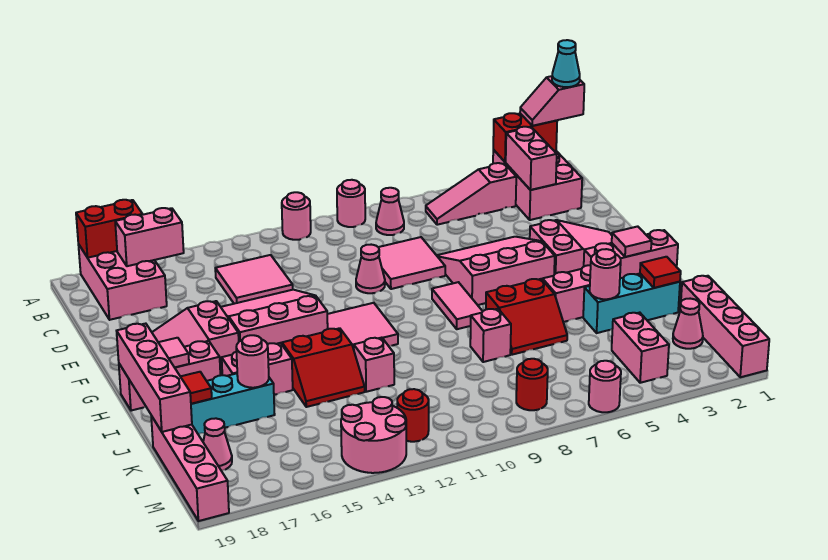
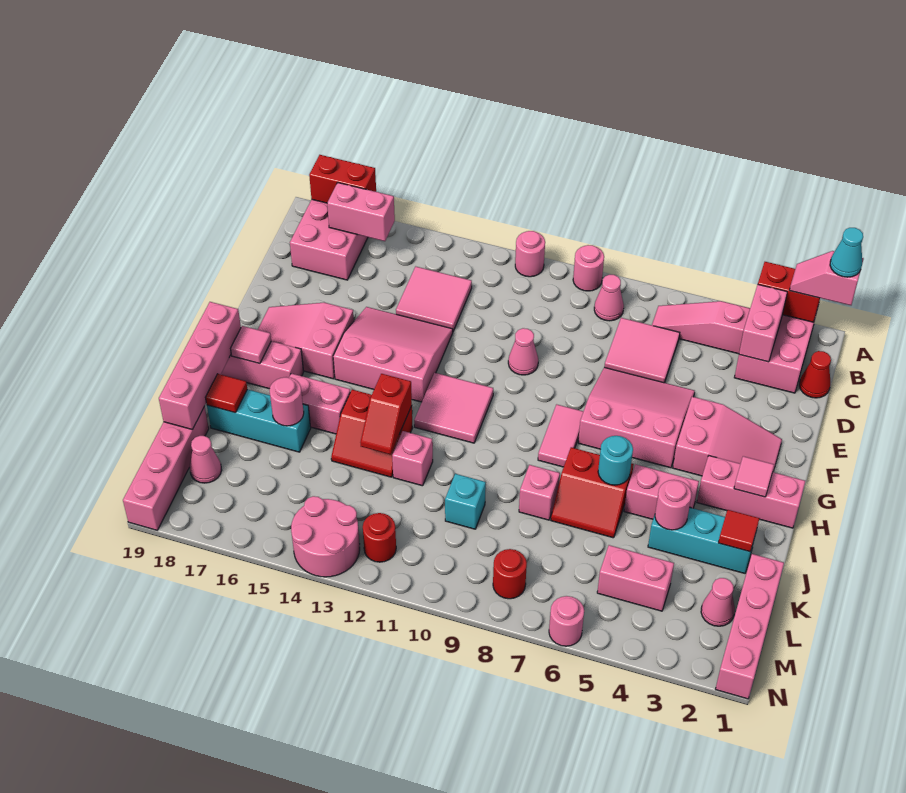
none -> red cone C1 level 1
pink tile D8:E9 level 1 -> pink tile C6:D7 level 1
none -> cyan round brick I6 level 2
none -> red slope I13:J13 level 2 top I
none -> cyan brick K10 level 1
pink brick L4:M4 level 1 -> pink brick L4:L5 level 1

